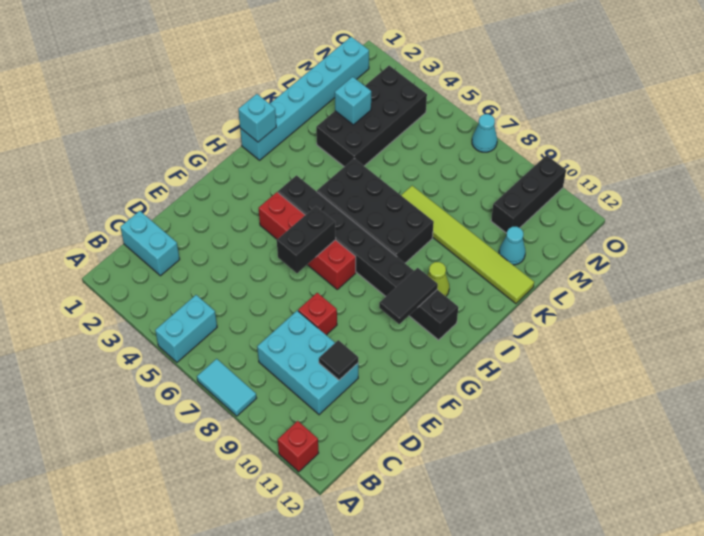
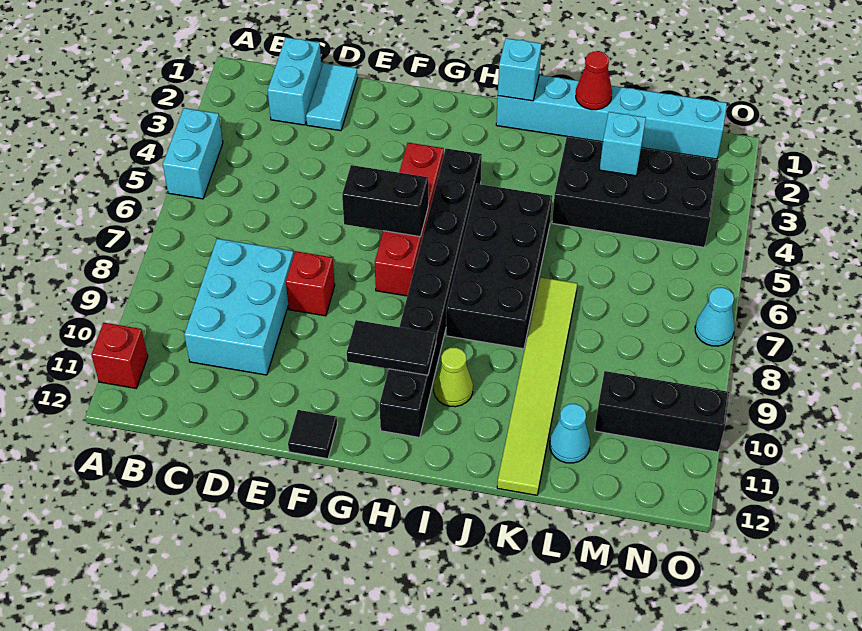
cyan brick A5:B5 level 1 -> cyan brick A4:A5 level 1
cyan tile A7:A8 level 1 -> cyan tile D1:D2 level 1
black tile D10 level 2 -> black tile F12 level 1
none -> red cone K1 level 2

